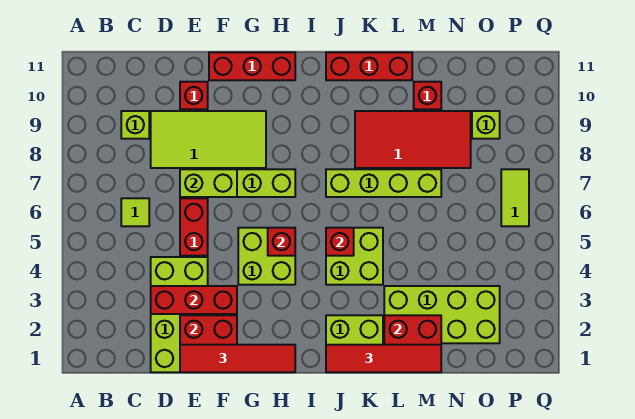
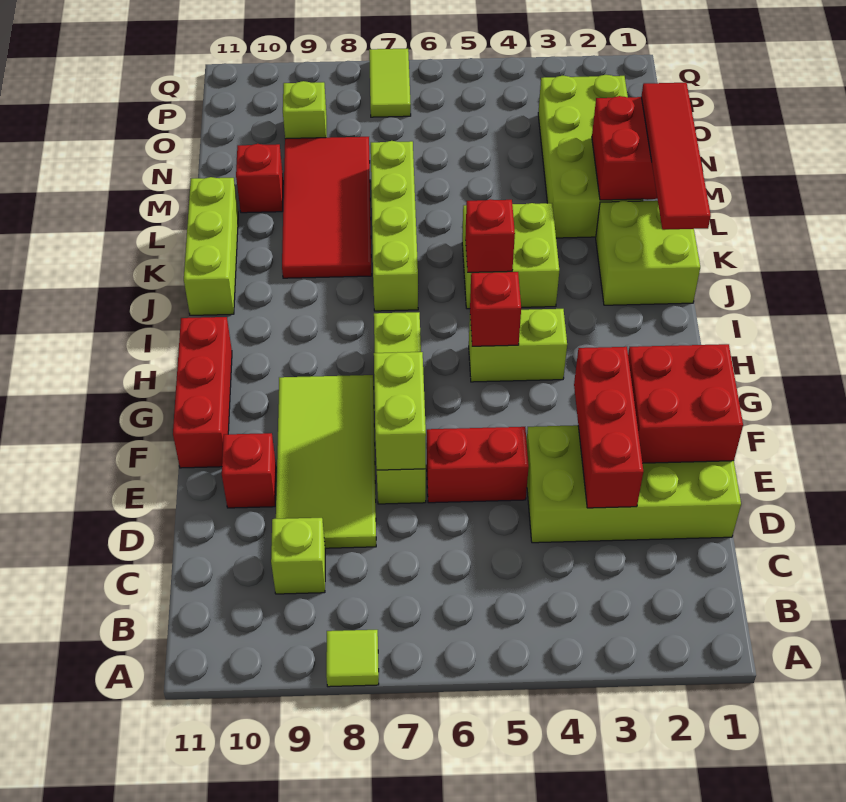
lime tile C6 level 1 -> lime tile A8 level 1
red tile E1:H1 level 3 -> none
lime brick G4:H5 level 1 -> lime brick H4:H5 level 1
red brick J11:L11 level 1 -> lime brick J11:L11 level 1
lime tile P6:P7 level 1 -> lime tile P7:Q7 level 1

